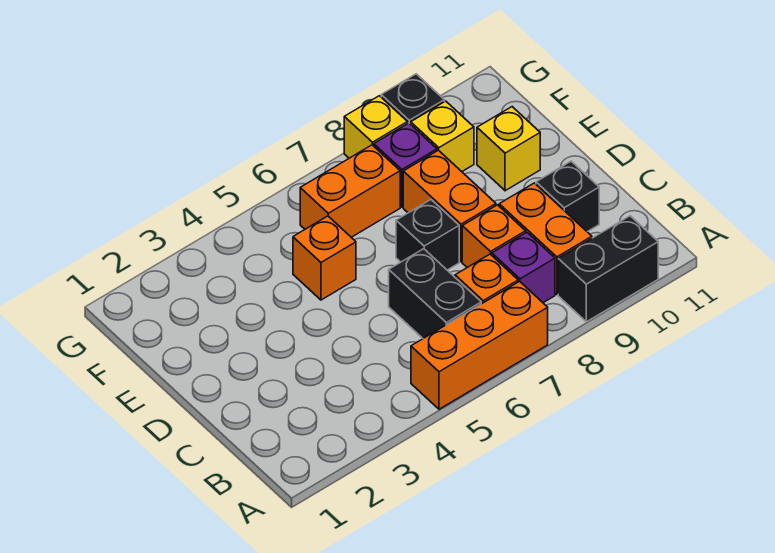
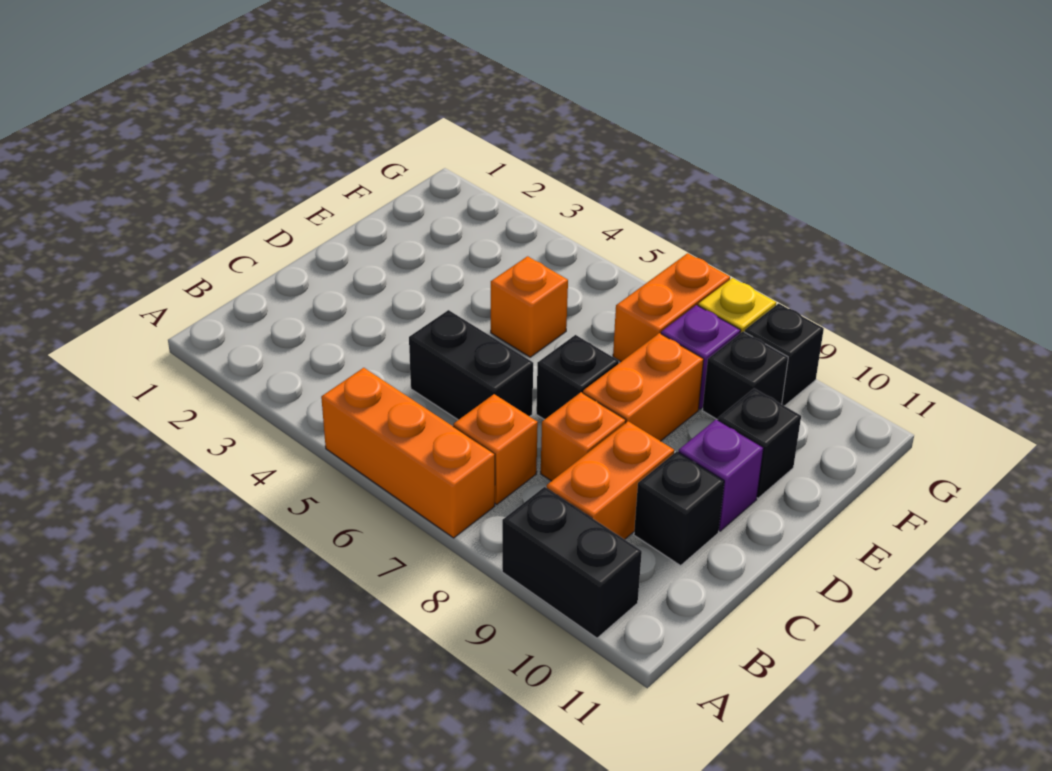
black brick B6:C6 level 1 -> black brick C5:C6 level 1
purple brick B8 level 1 -> purple brick D10 level 1
yellow brick E10 level 1 -> black brick E10 level 1
orange brick F6:F7 level 1 -> orange brick F7:G7 level 1
yellow brick F9 level 1 -> black brick F9 level 1

